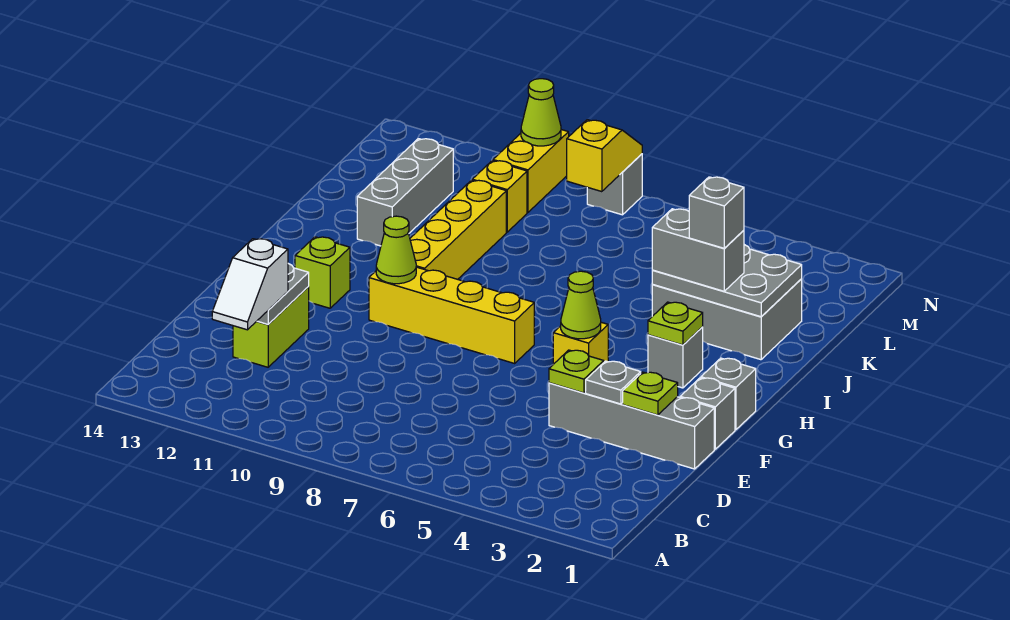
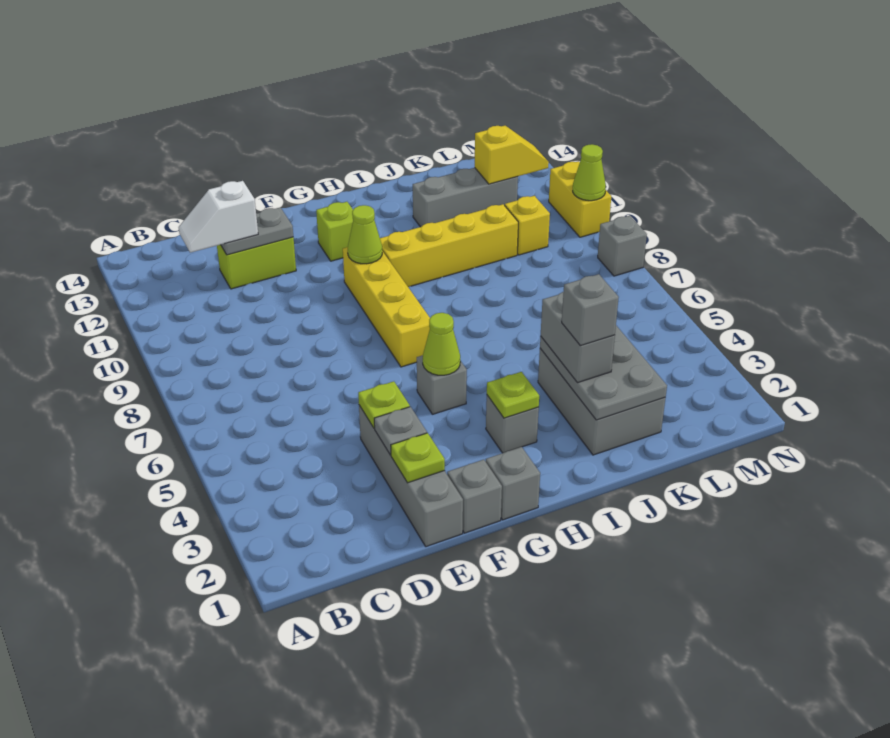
yellow brick G5 level 1 -> grey brick G5 level 1
yellow slope M8:N8 level 2 top M -> yellow slope L12:M12 level 2 top L
yellow brick M10:N10 level 1 -> yellow brick N10:N11 level 1

